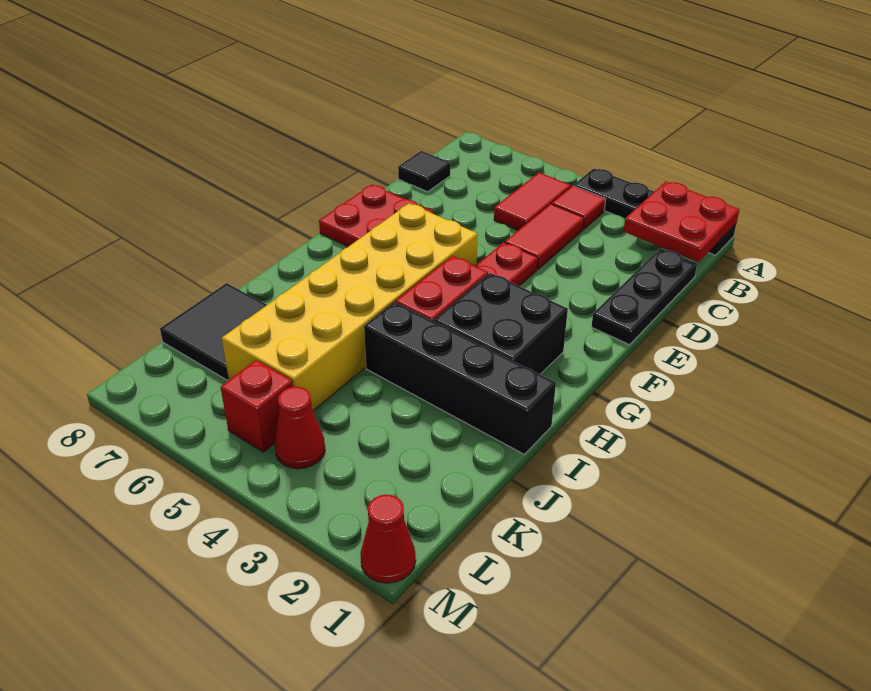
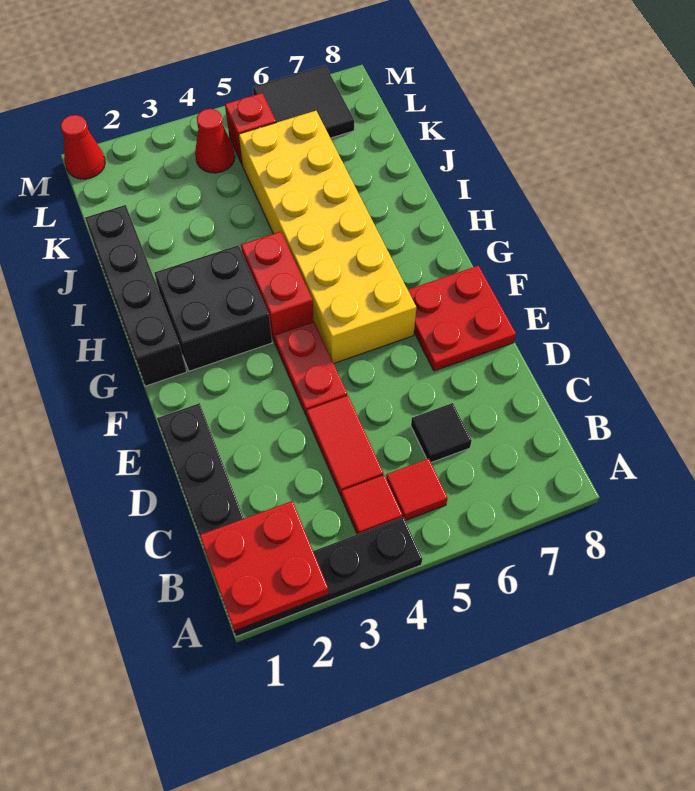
red tile B5:C5 level 1 -> red tile B5 level 1
black tile C8 level 1 -> black tile C6 level 1
black brick I1:I4 level 1 -> black brick G1:J1 level 1
black tile J7:K8 level 1 -> black tile L6:M7 level 1

